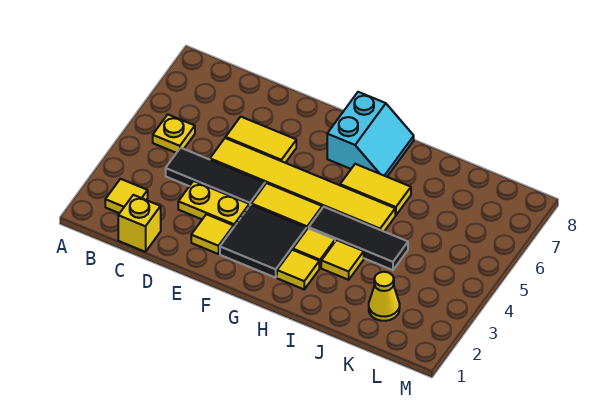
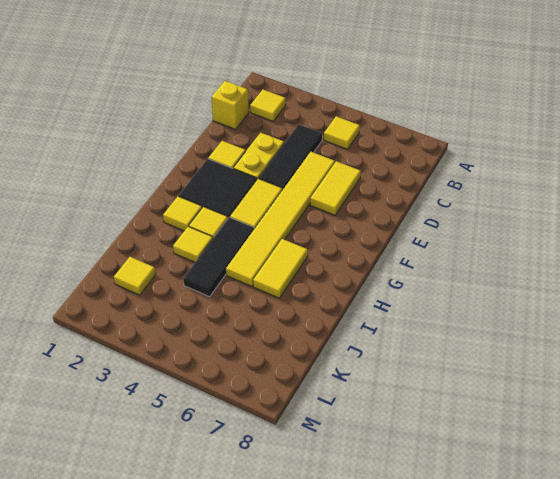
yellow plate B5 level 1 -> yellow tile B5 level 1
cyan slope G7:H8 level 1 top G -> none
yellow cone K2 level 1 -> yellow tile K2 level 1

